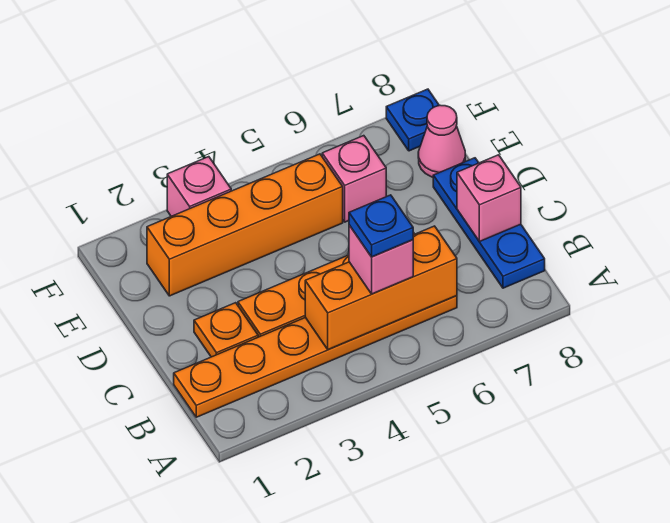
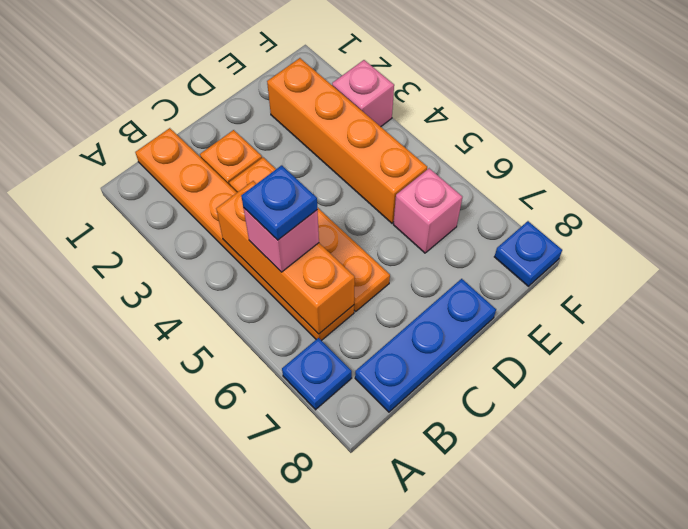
none -> blue plate A7 level 1
pink brick C8 level 2 -> none
pink cone E8 level 1 -> none

